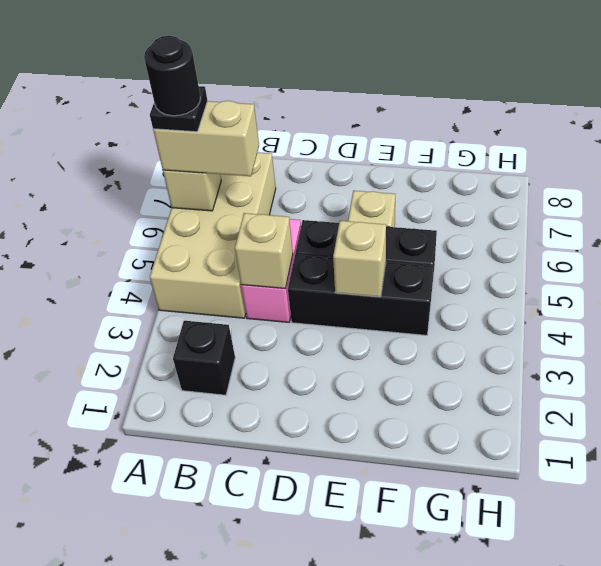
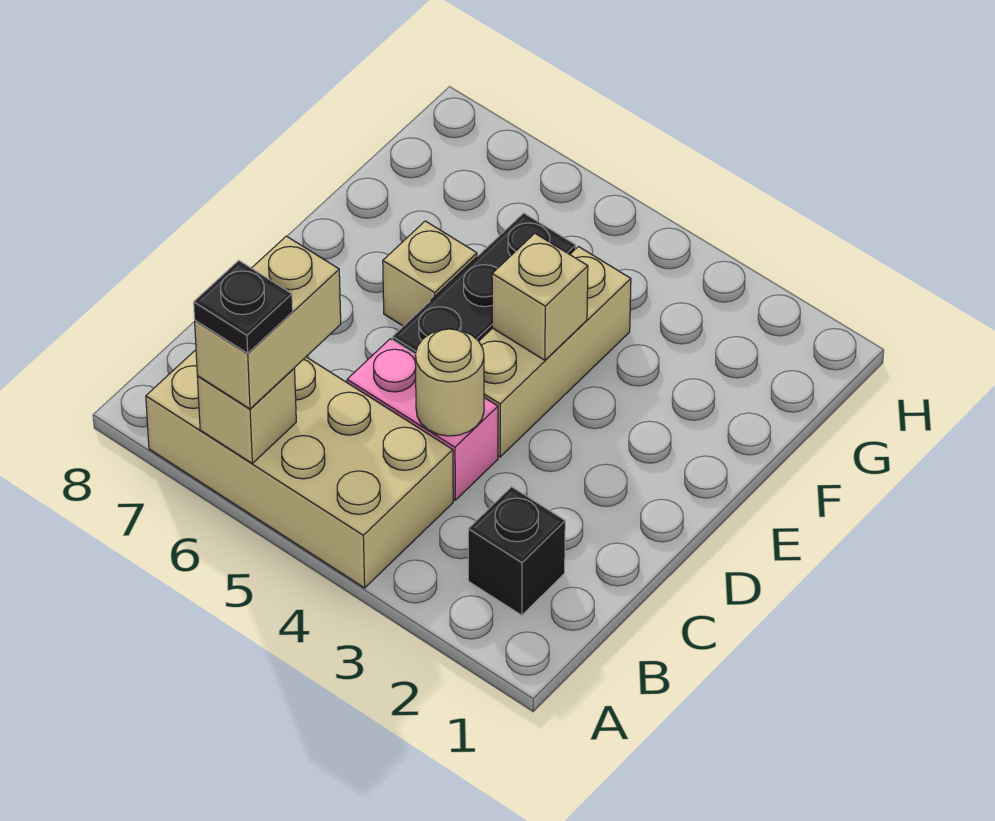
black round brick A6 level 5 -> none
tan brick C4 level 2 -> tan round brick C4 level 2
black brick D4:F4 level 1 -> tan brick D4:F4 level 1

